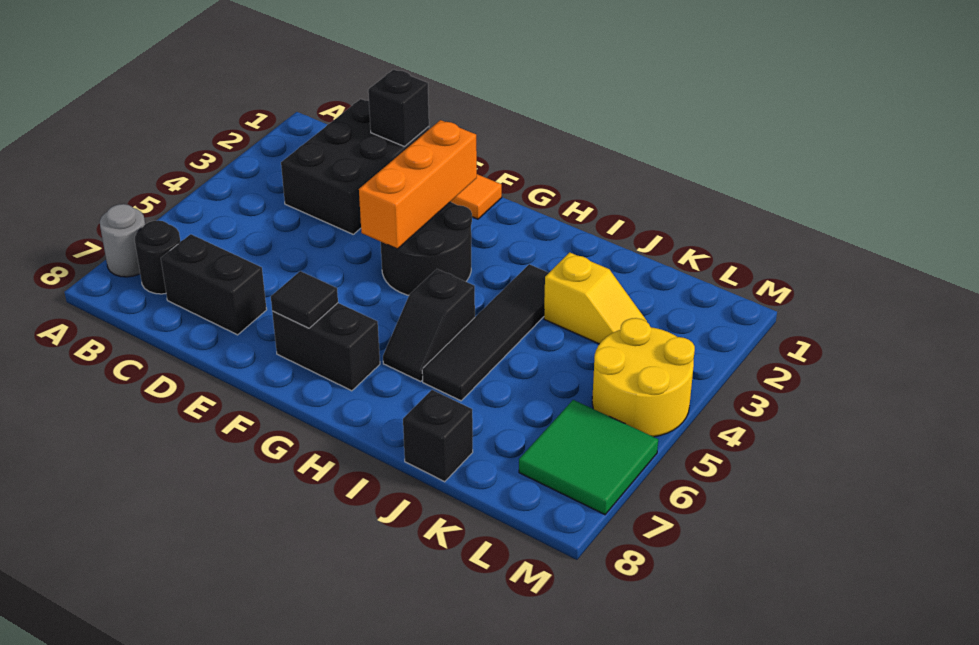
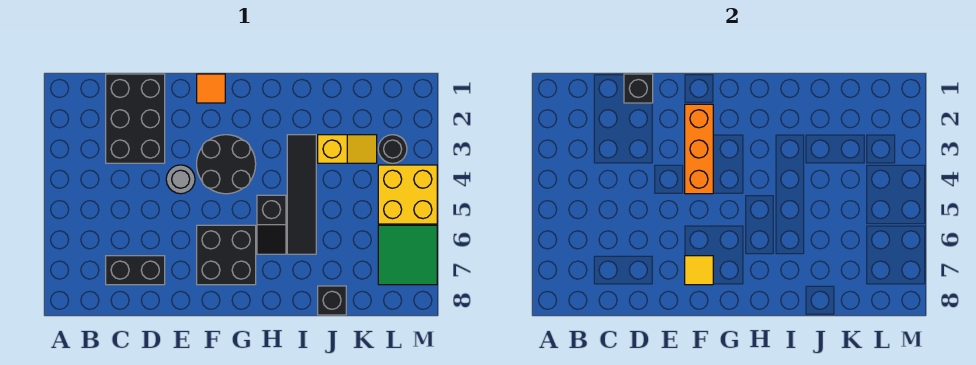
grey round brick A7 level 1 -> grey round brick E4 level 1
black round brick B7 level 1 -> black round brick L3 level 1
black brick F7:G7 level 1 -> black brick F6:G7 level 1
black tile F7 level 2 -> yellow tile F7 level 2
yellow round brick L4:M5 level 1 -> yellow brick L4:M5 level 1

